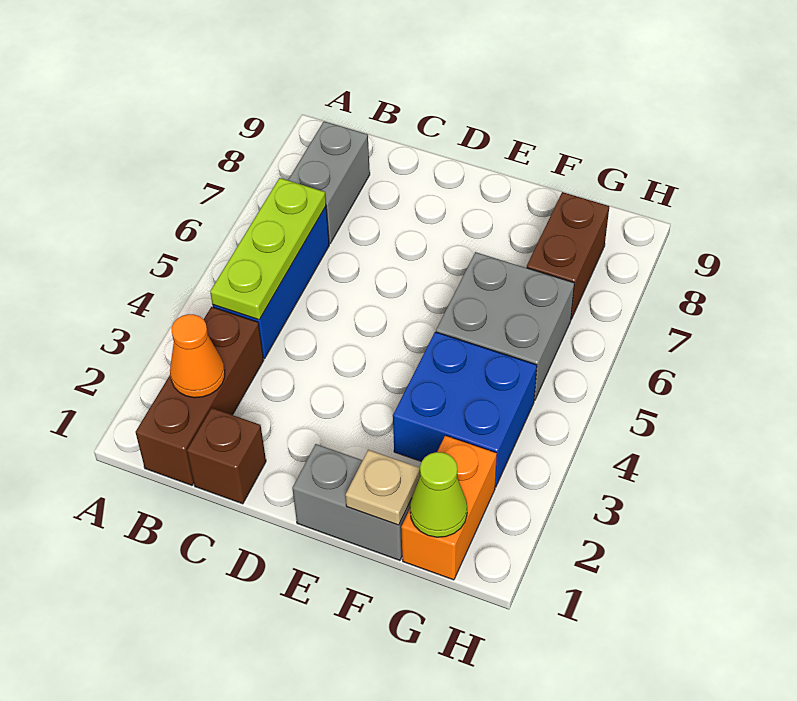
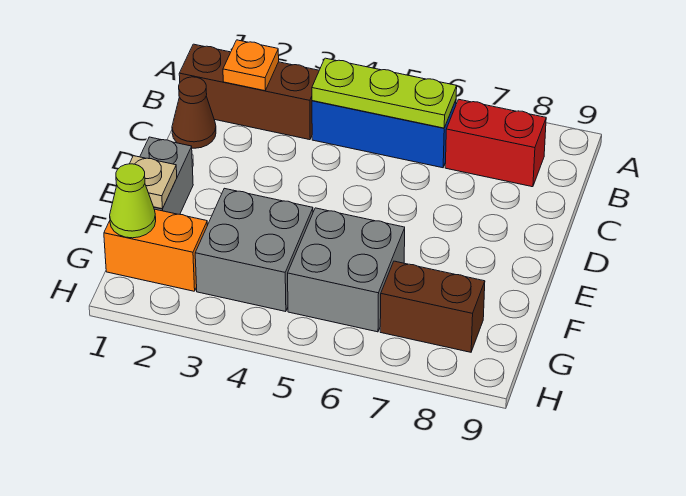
orange cone B2 level 2 -> orange plate B2 level 2
grey brick B7:B8 level 1 -> red brick B7:B8 level 1
brown brick C1 level 1 -> brown cone C1 level 1
blue brick F3:G4 level 1 -> grey brick F3:G4 level 1

